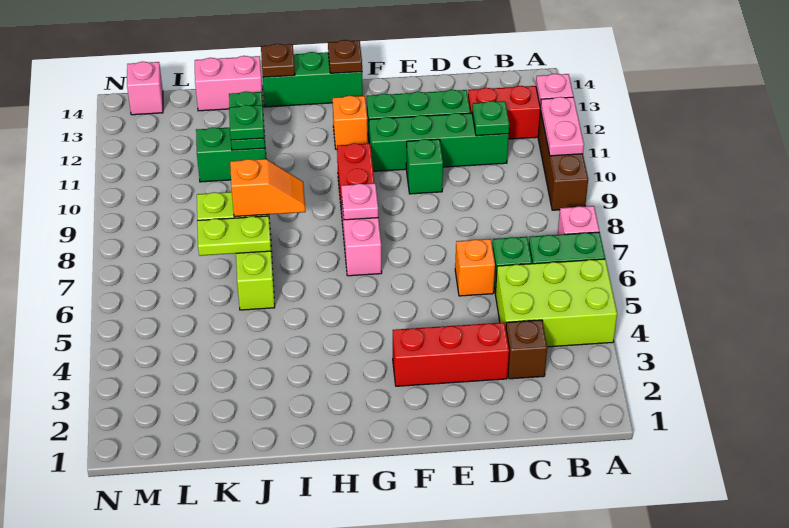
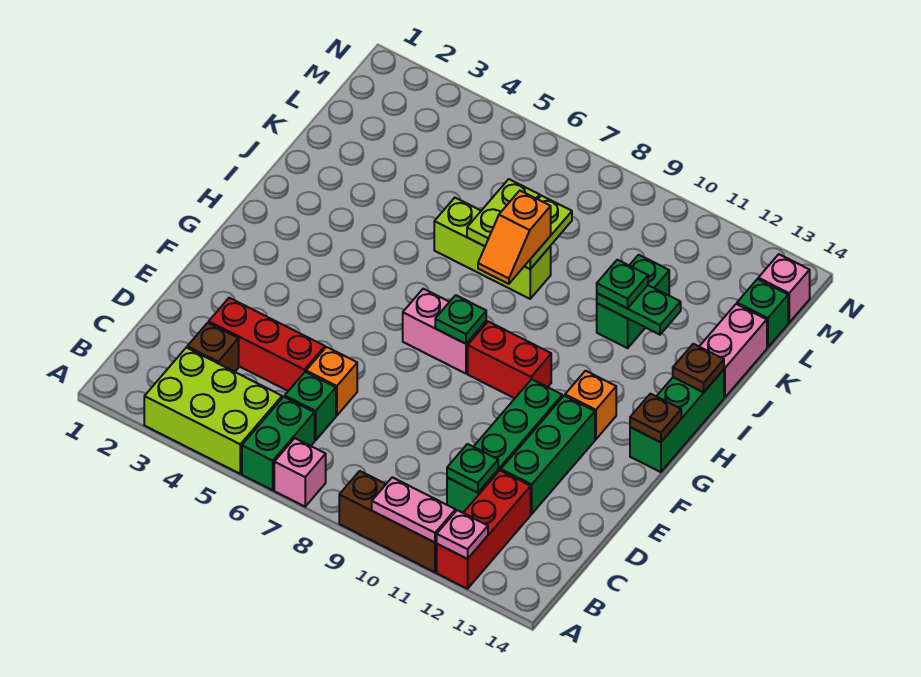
lime brick A4:C5 level 1 -> lime brick A3:B5 level 1
red brick D3:F3 level 1 -> red brick D3:D5 level 1
green brick E10 level 1 -> green brick L14 level 1
pink plate G8 level 2 -> green plate G8 level 2

